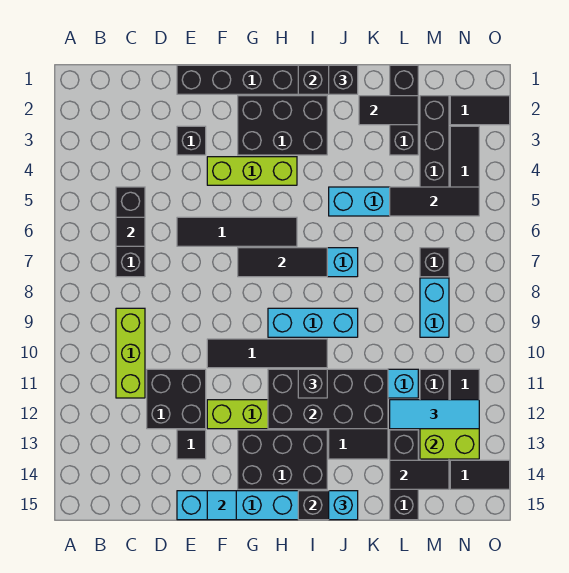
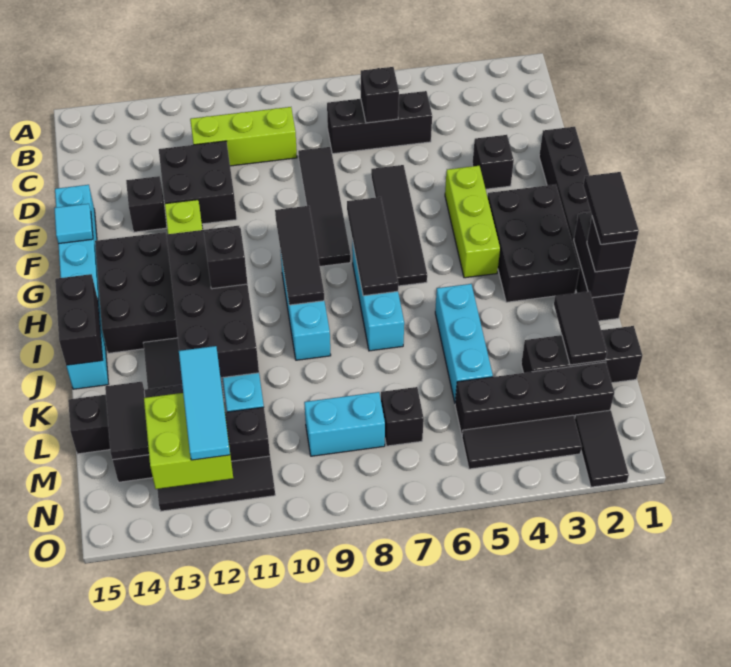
black tile C6 level 2 -> black brick C6 level 2
black tile E13 level 1 -> black brick E13 level 1
black tile F10:I10 level 1 -> black tile D8:G8 level 1
cyan brick J15 level 3 -> none
black tile L5:N5 level 2 -> black tile G9:I9 level 2
black tile N14:O14 level 1 -> black tile I1:J1 level 4

